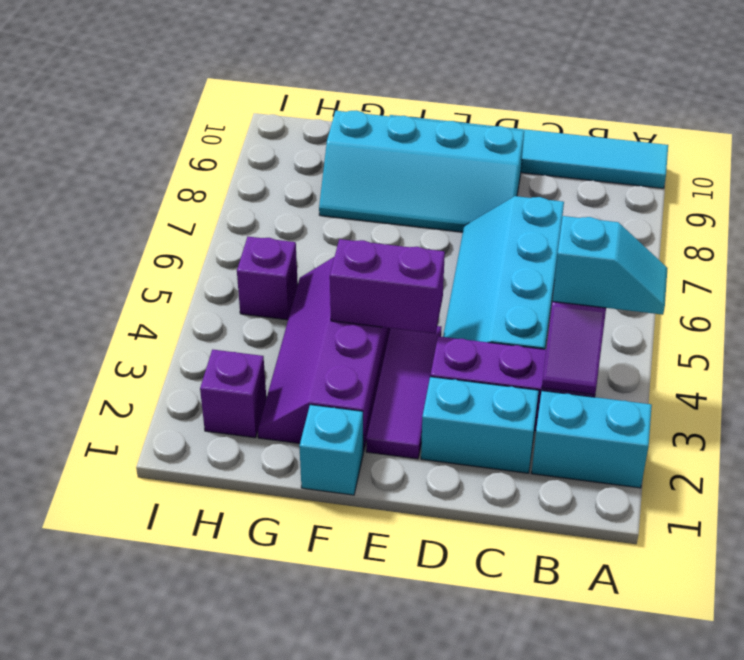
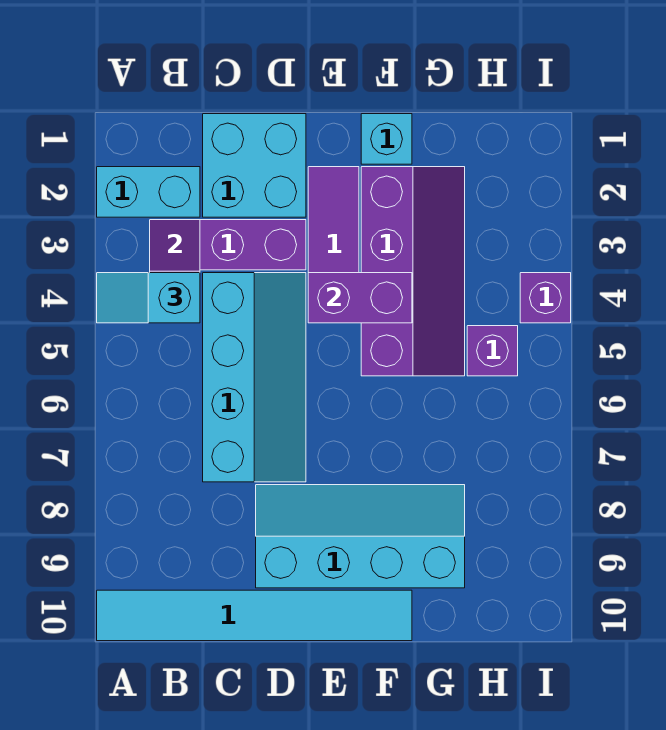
cyan brick C2:D2 level 1 -> cyan brick C1:D2 level 1
purple brick H2 level 1 -> purple brick I4 level 1

